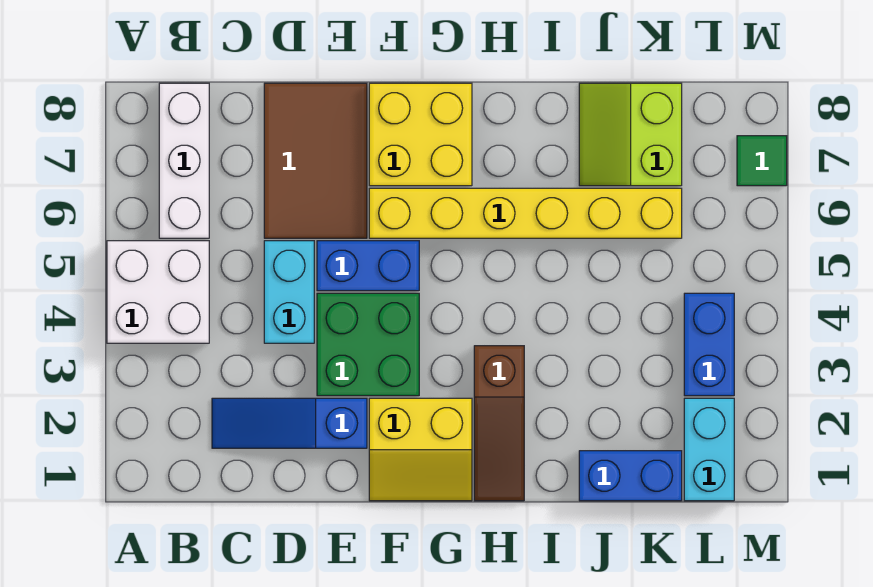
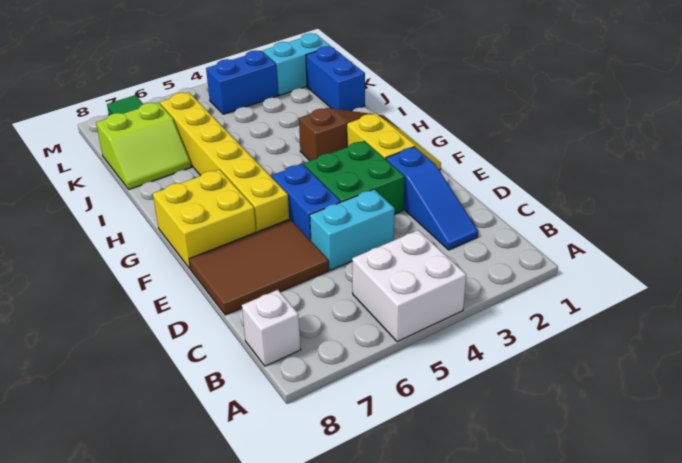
white brick B6:B8 level 1 -> white brick B8 level 1

